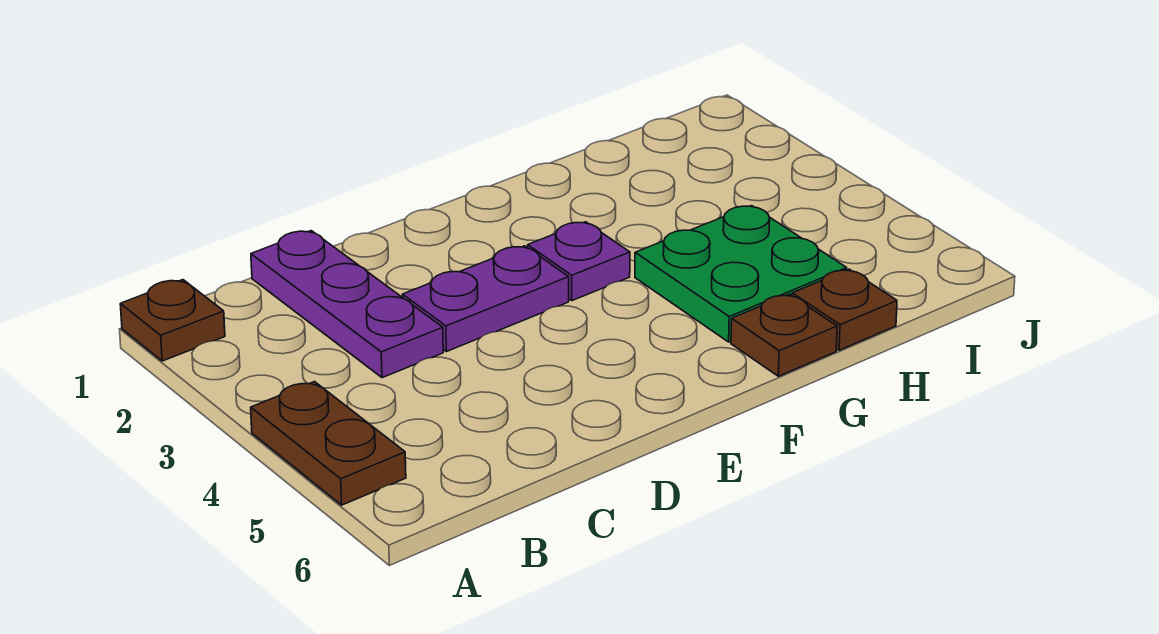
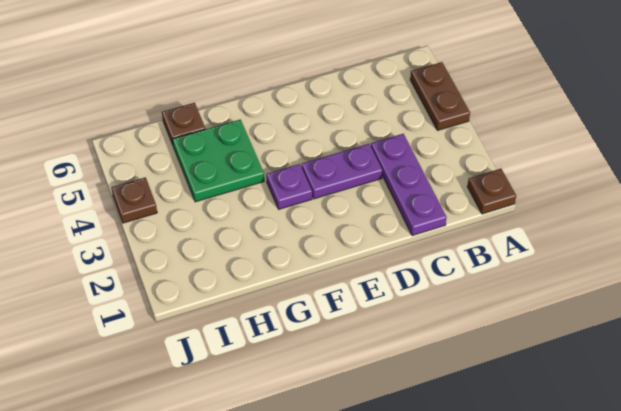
brown plate G6 level 1 -> brown plate J4 level 1

